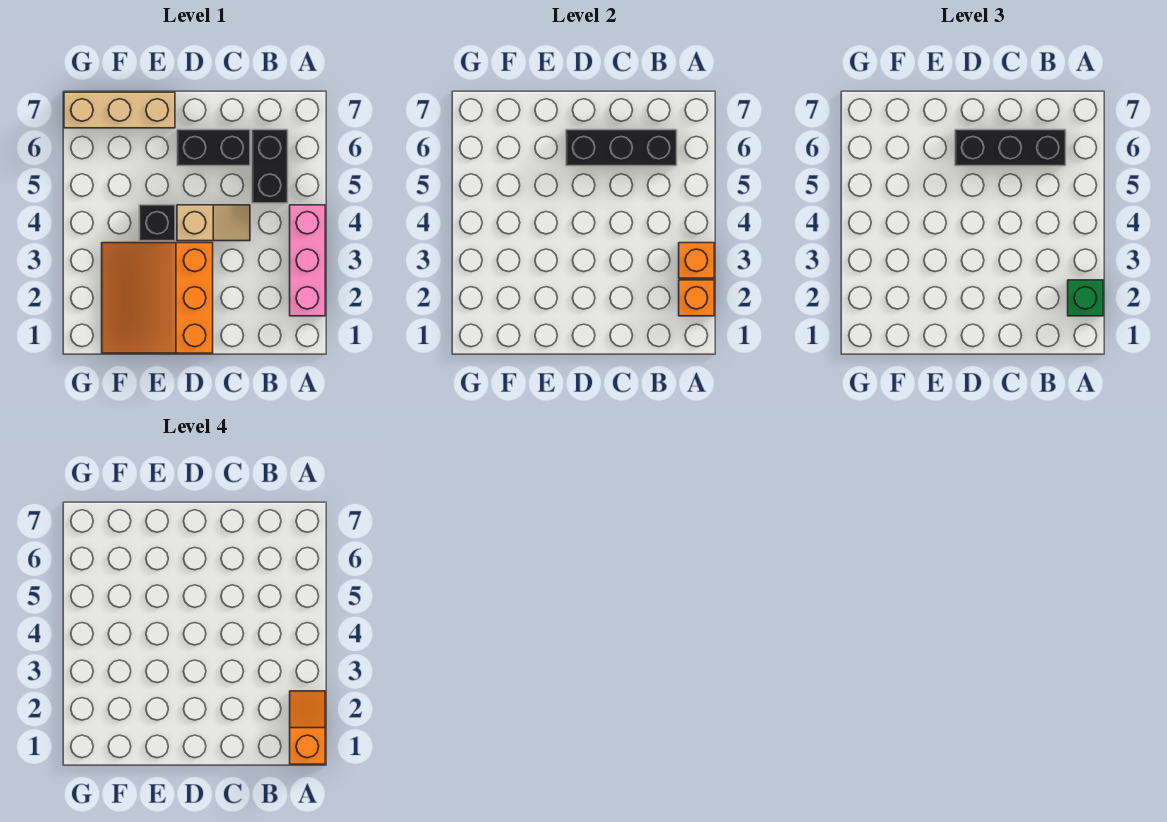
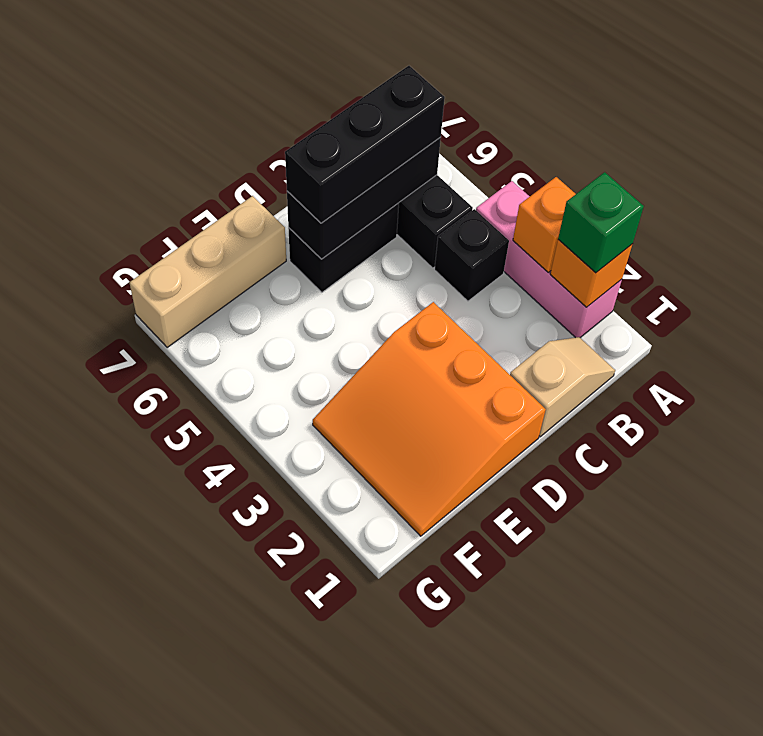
orange slope A1:A2 level 4 top 1 -> none
tan slope C4:D4 level 1 top D -> tan slope B1:C1 level 1 top C
black brick E4 level 1 -> black brick B4 level 1

